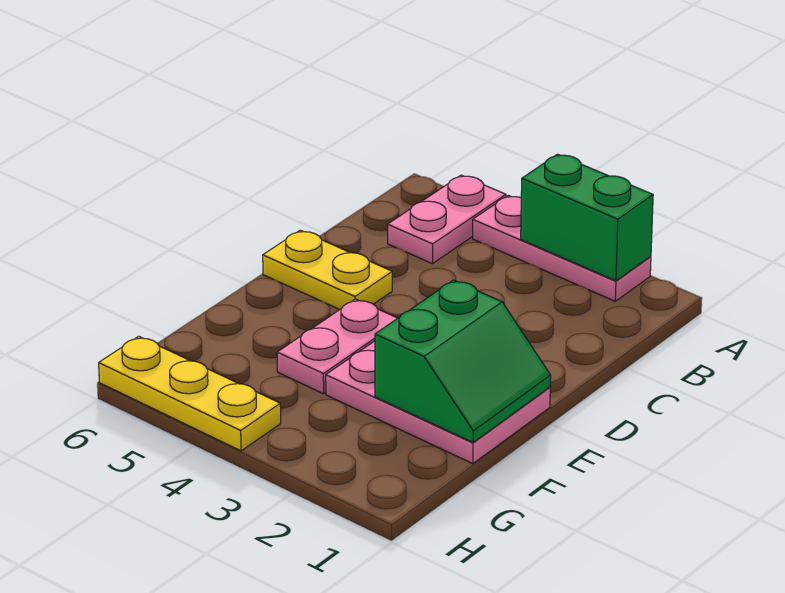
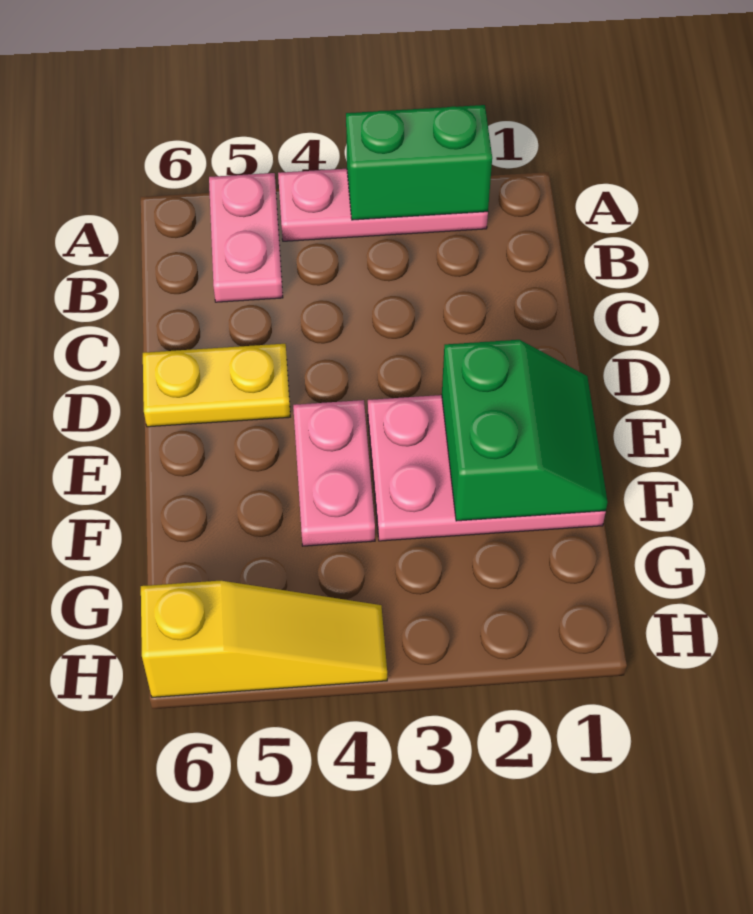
yellow plate H4:H6 level 1 -> yellow slope H4:H6 level 1 top 6

